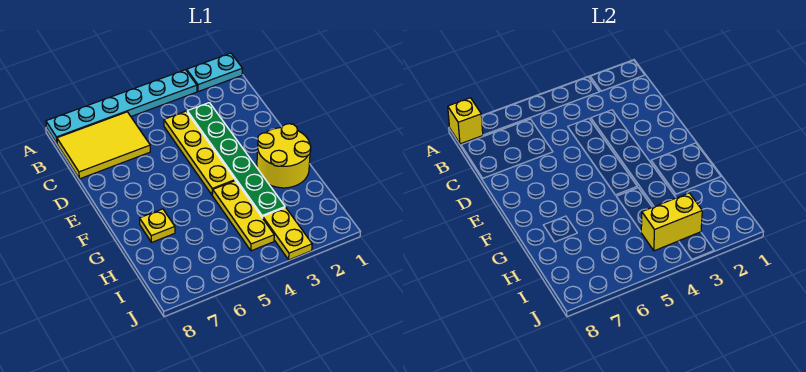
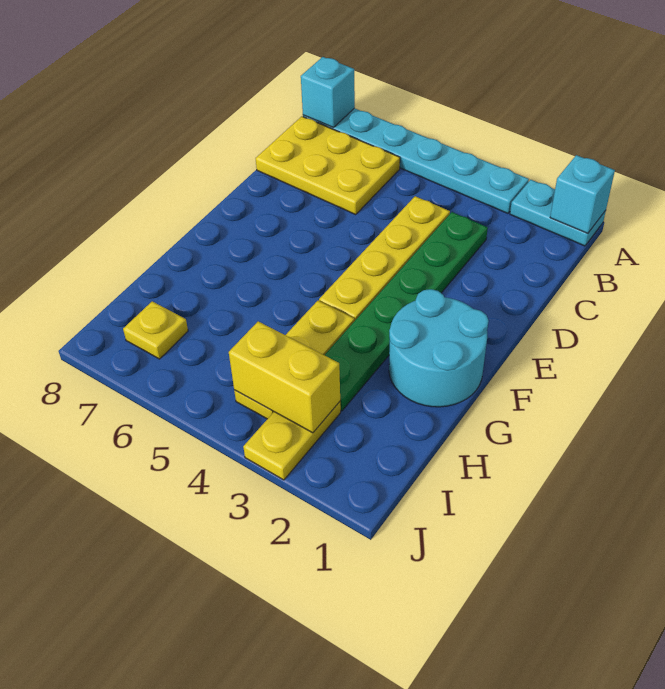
none -> cyan brick A1 level 2
yellow brick A8 level 2 -> cyan brick A8 level 2
yellow tile B6:C8 level 1 -> yellow plate B6:C8 level 1
yellow round brick F1:G2 level 1 -> cyan round brick F1:G2 level 1
yellow plate G7 level 1 -> yellow plate I7 level 1

